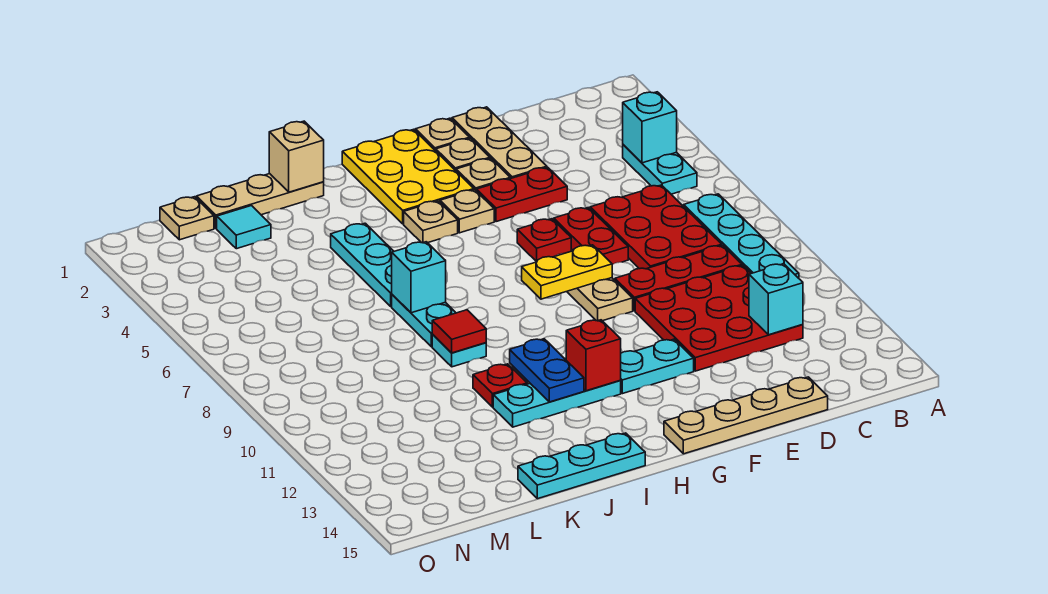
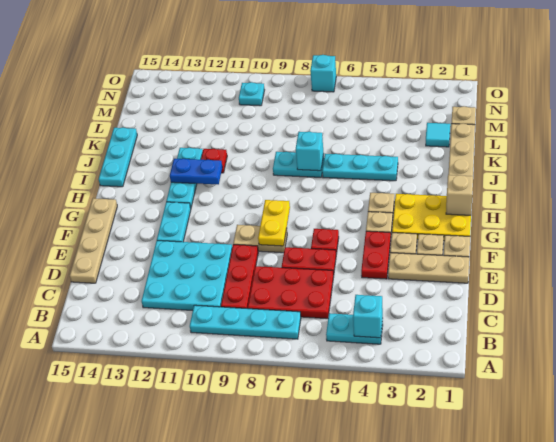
red plate C10:E12 level 1 -> cyan plate C10:E12 level 1
cyan brick C12 level 2 -> cyan brick O7 level 1
red brick H12 level 2 -> none
tan brick J1 level 2 -> tan brick H1 level 2
cyan plate J9 level 1 -> cyan plate N10 level 1
red tile J9 level 2 -> none

